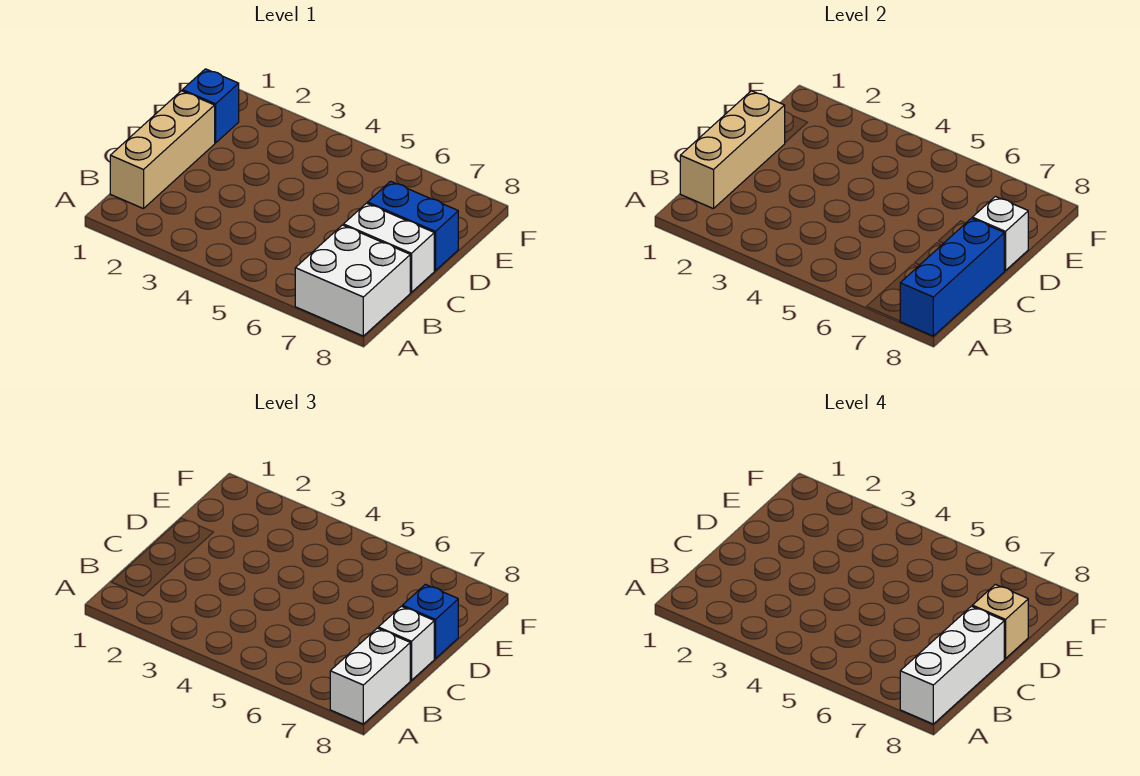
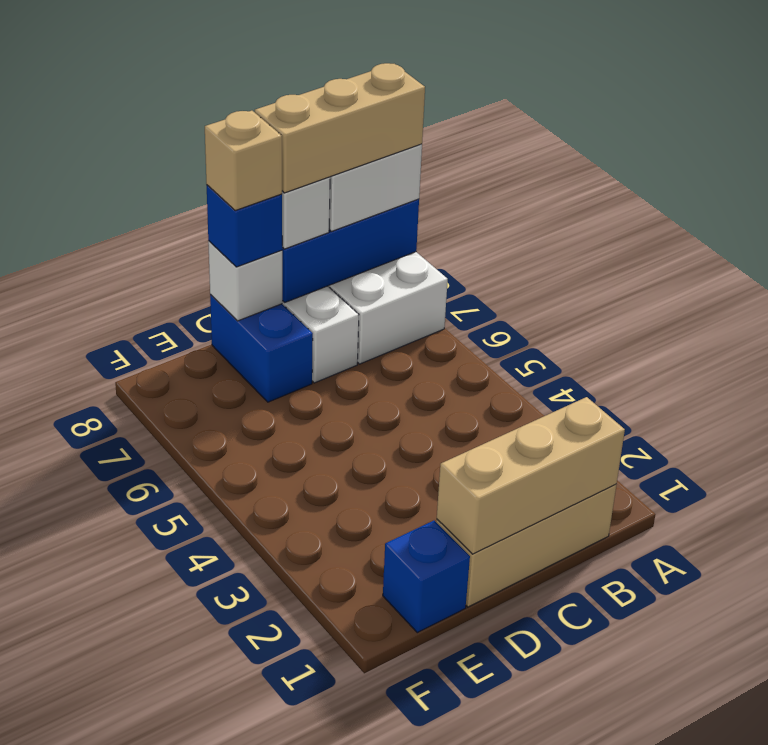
white brick A8:C8 level 4 -> tan brick A8:C8 level 4

